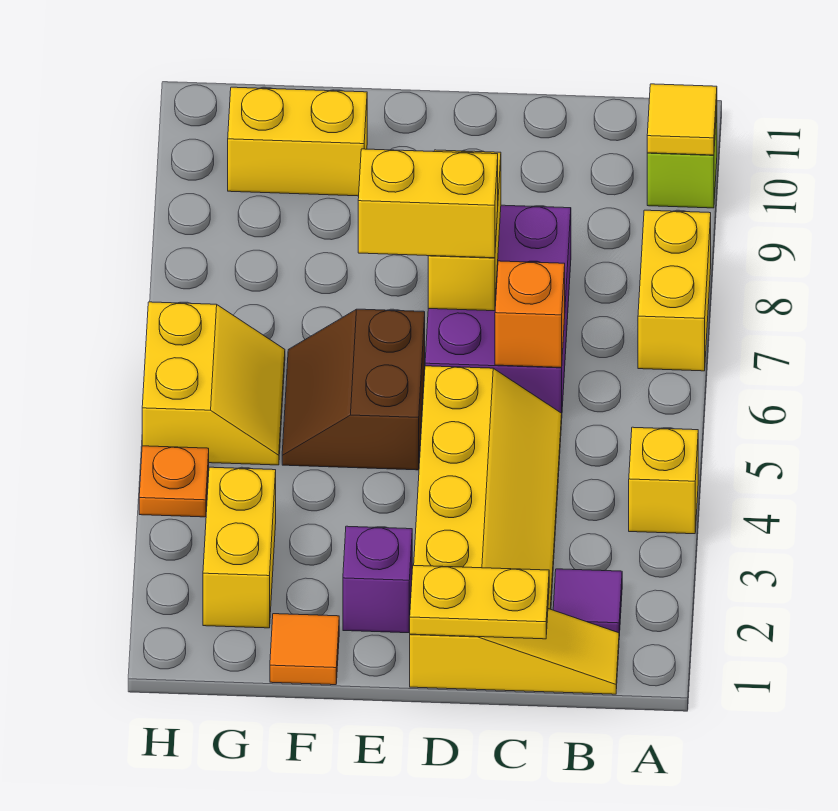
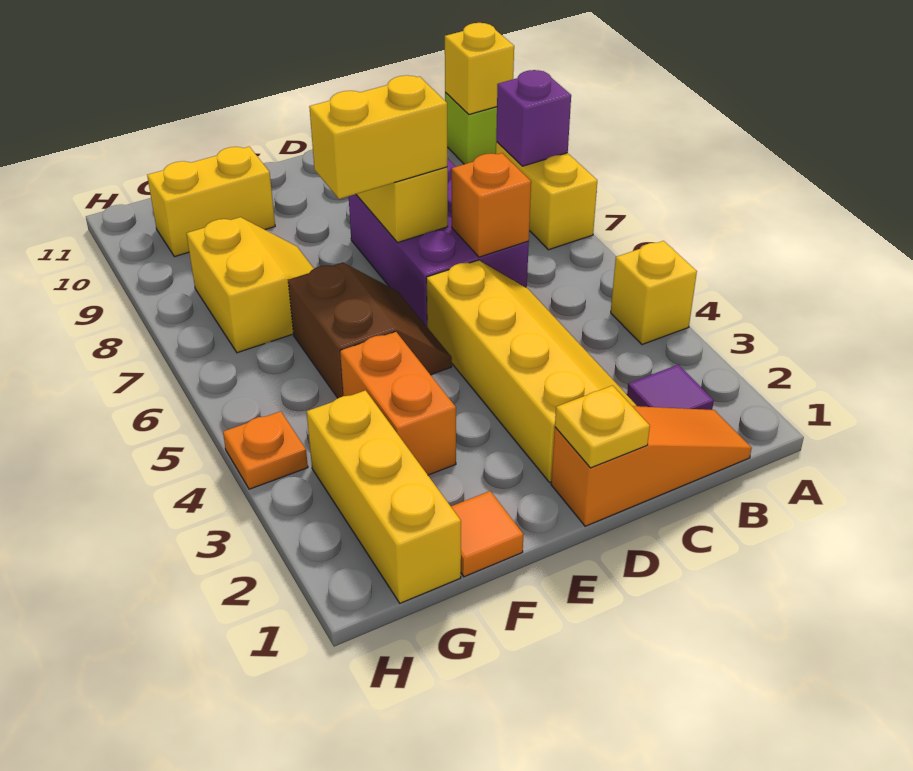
yellow tile A10 level 2 -> yellow brick A10 level 2
yellow slope B1:D1 level 1 top D -> orange slope B1:D1 level 1 top D
yellow plate C1:D1 level 2 -> yellow plate D1 level 2
purple brick E2 level 1 -> purple brick A8 level 2
brown slope E5:F6 level 1 top E -> brown slope E5:F6 level 1 top F
none -> orange brick F3:F4 level 1
yellow brick G2:G3 level 1 -> yellow brick G1:G3 level 1
yellow slope G5:H6 level 1 top H -> yellow slope F7:G8 level 1 top G

